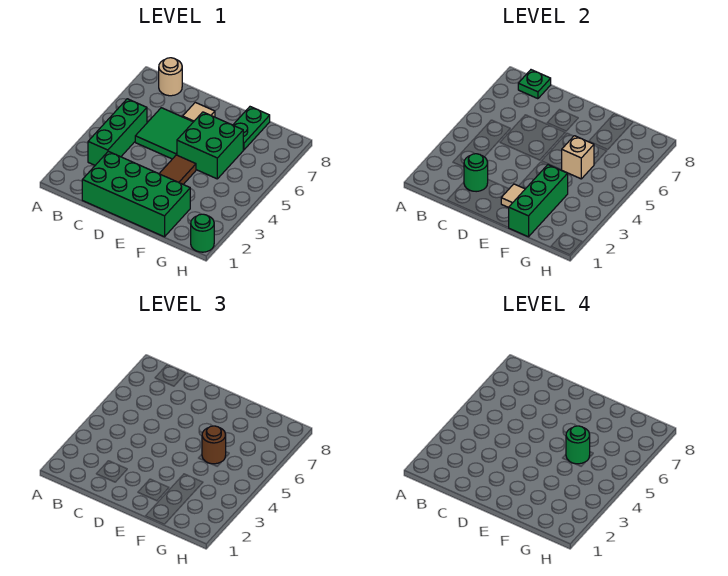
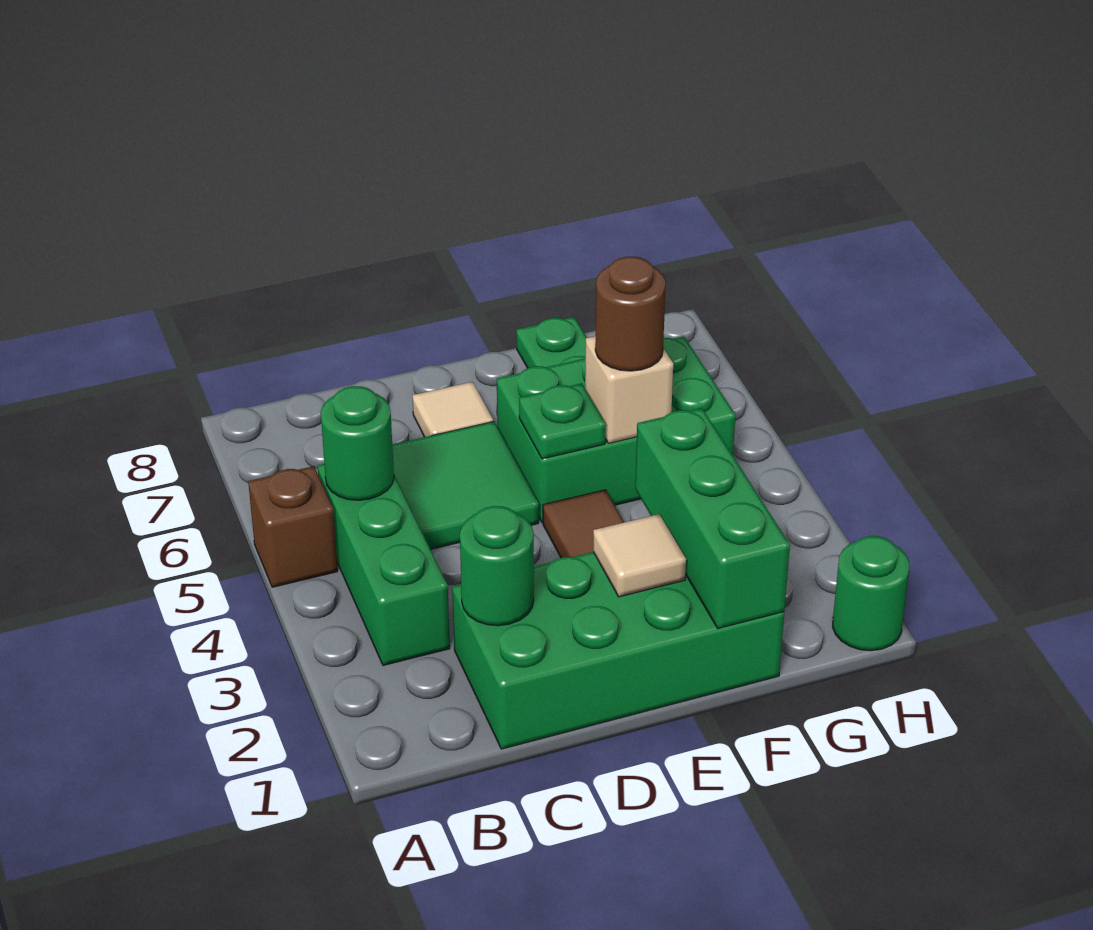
none -> brown brick A5 level 1
tan round brick B8 level 1 -> none
green plate B8 level 2 -> green plate E5 level 2
green brick E5:F6 level 1 -> green brick E5:G6 level 1
green round brick F5 level 4 -> green round brick B5 level 2

